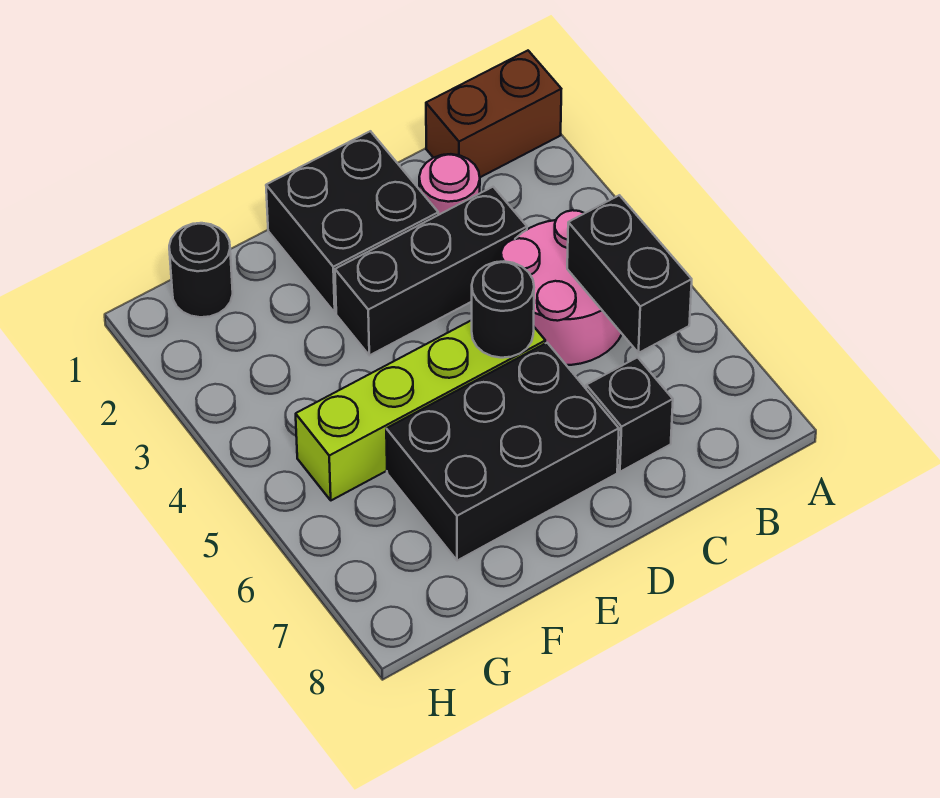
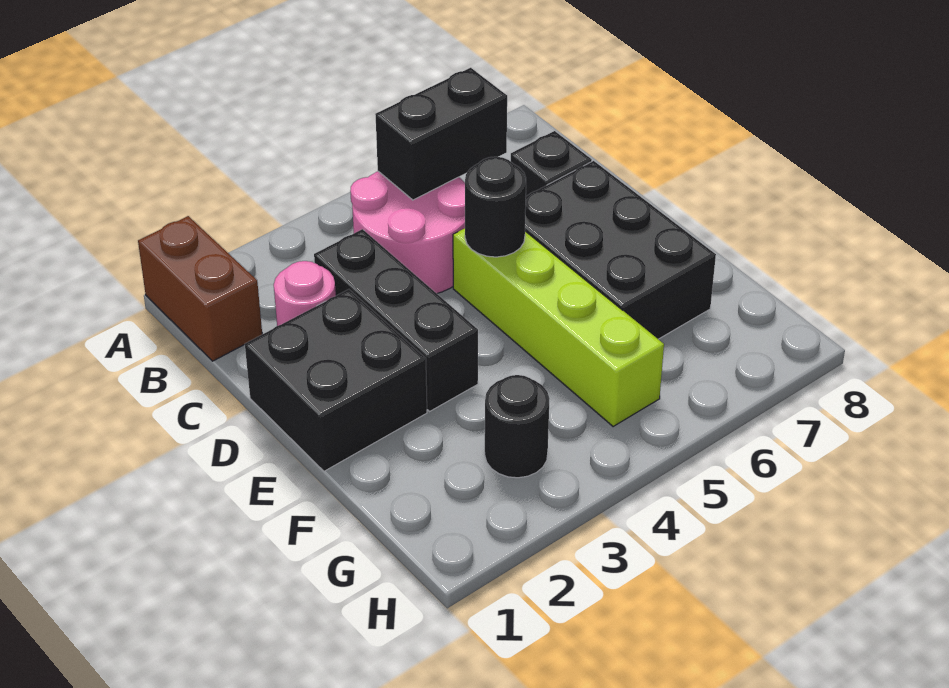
black round brick G1 level 1 -> black round brick G3 level 1

